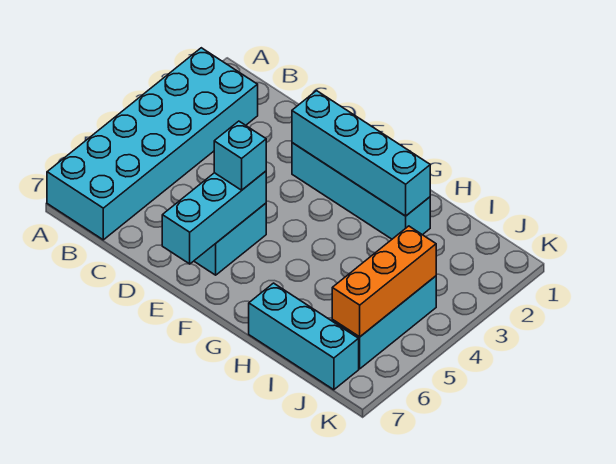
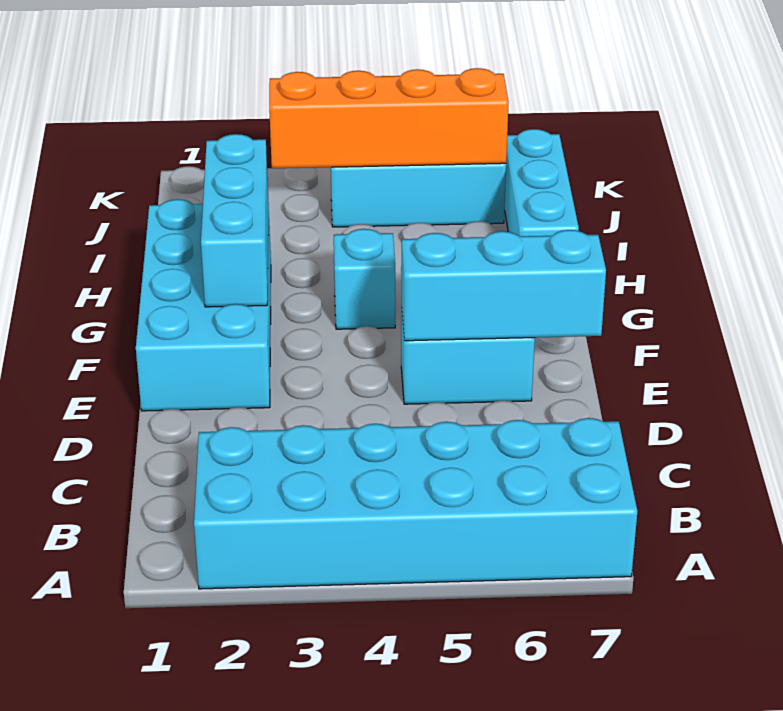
cyan brick E2:H2 level 1 -> cyan brick E1:H2 level 1
cyan brick E2:H2 level 2 -> cyan brick F2:H2 level 2
cyan brick E5 level 3 -> cyan brick G4 level 1
orange brick J4:J6 level 2 -> orange brick J3:J6 level 2

